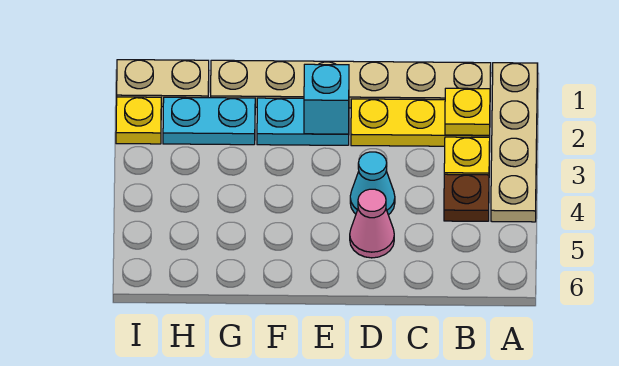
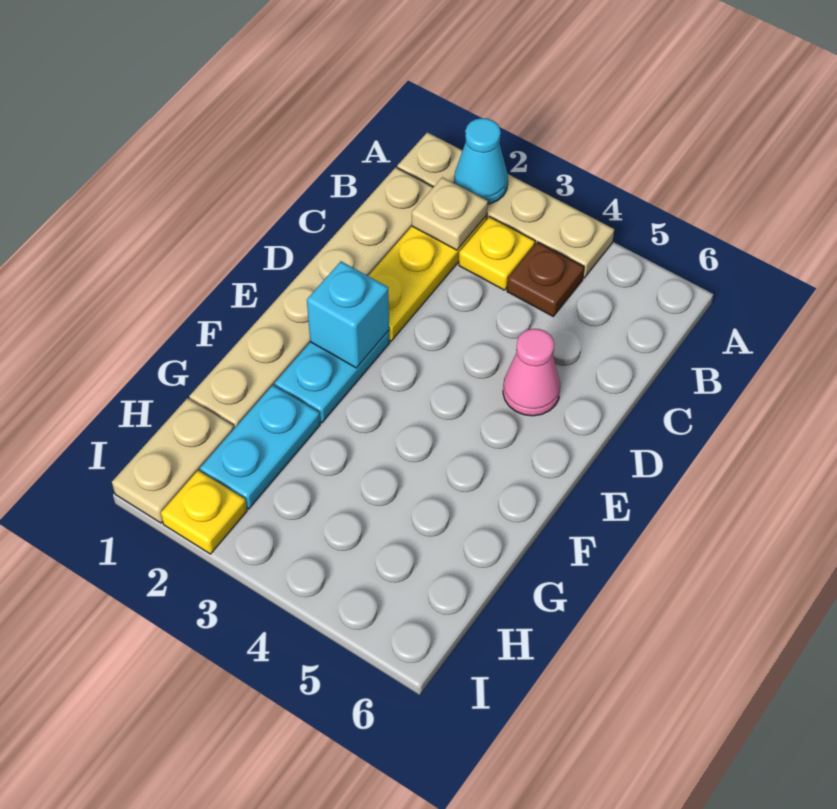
yellow plate B2 level 2 -> tan plate B2 level 2
cyan cone D4 level 1 -> cyan cone A2 level 2

